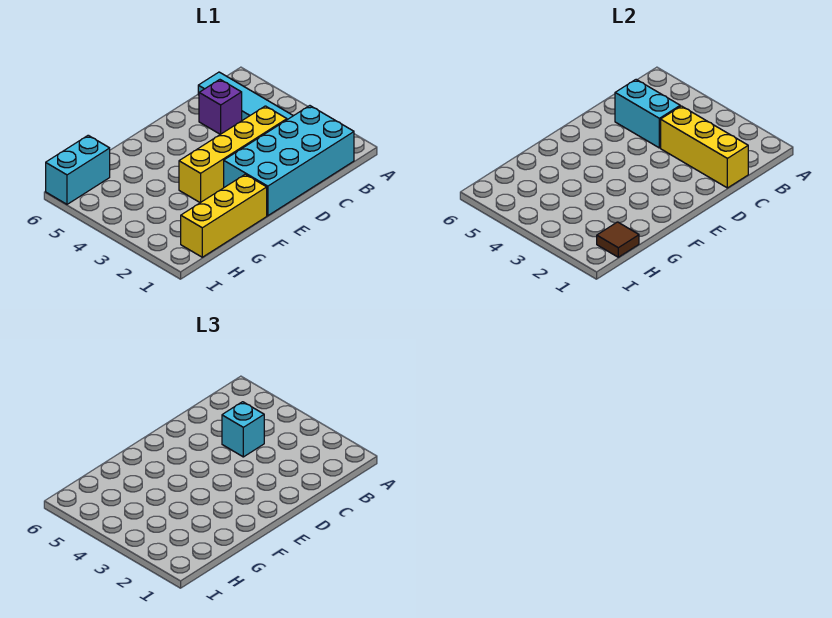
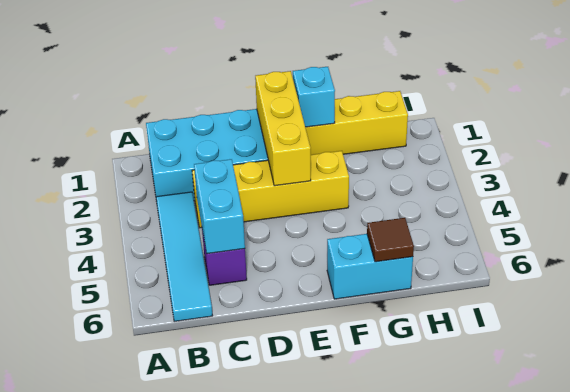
yellow brick C1:C3 level 2 -> yellow brick E1:E3 level 2
cyan brick C4 level 3 -> cyan brick F1 level 2
brown tile H1 level 2 -> brown tile G6 level 2
cyan brick H6:I6 level 1 -> cyan brick F6:G6 level 1

